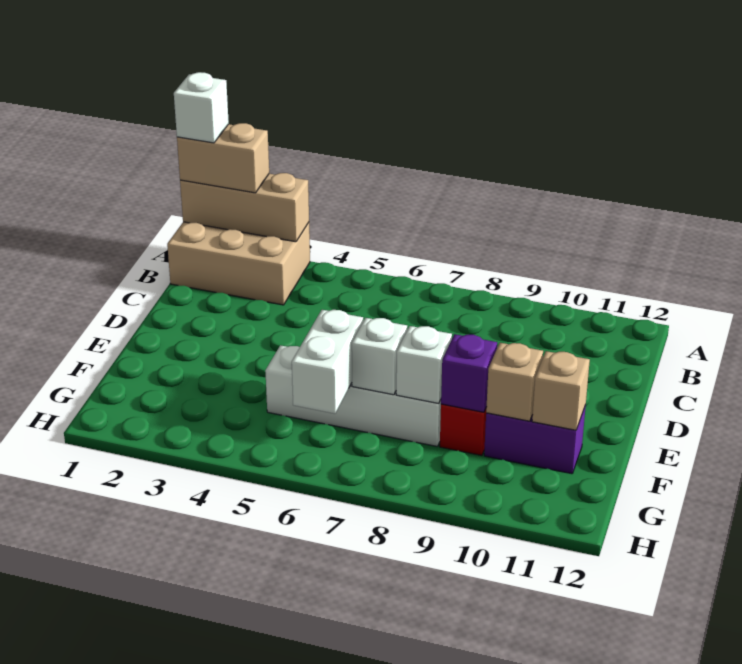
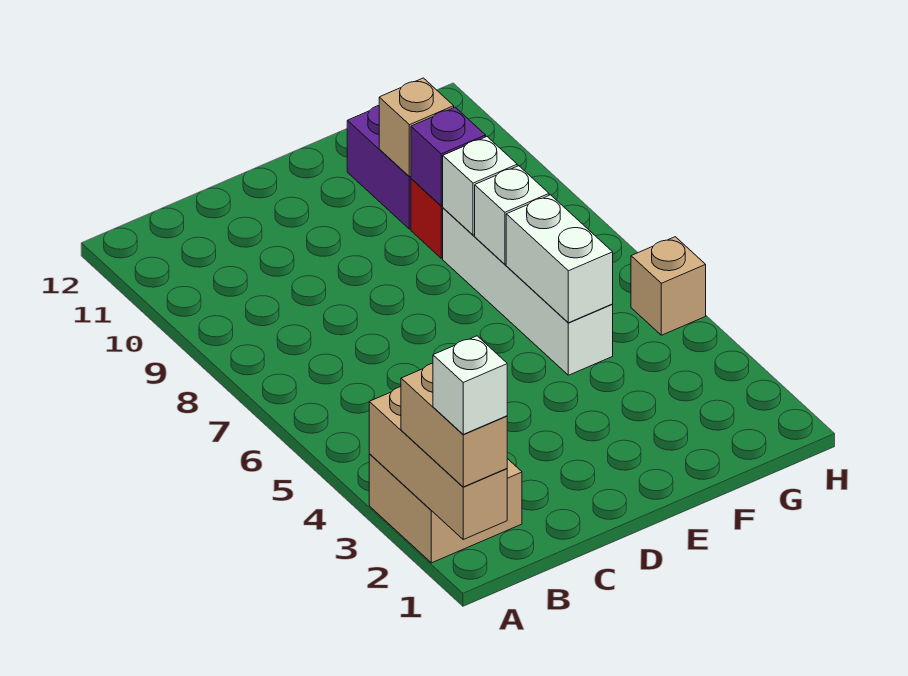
tan brick A1:B3 level 1 -> tan brick A2:B3 level 1
white brick F6:G6 level 2 -> white brick F5:F6 level 2
tan brick F11 level 2 -> tan brick H5 level 1

